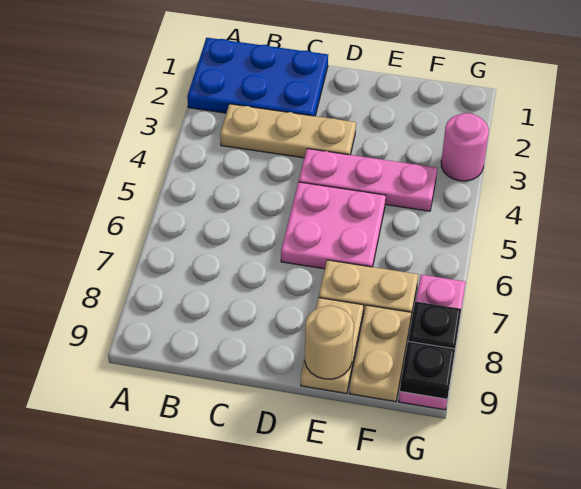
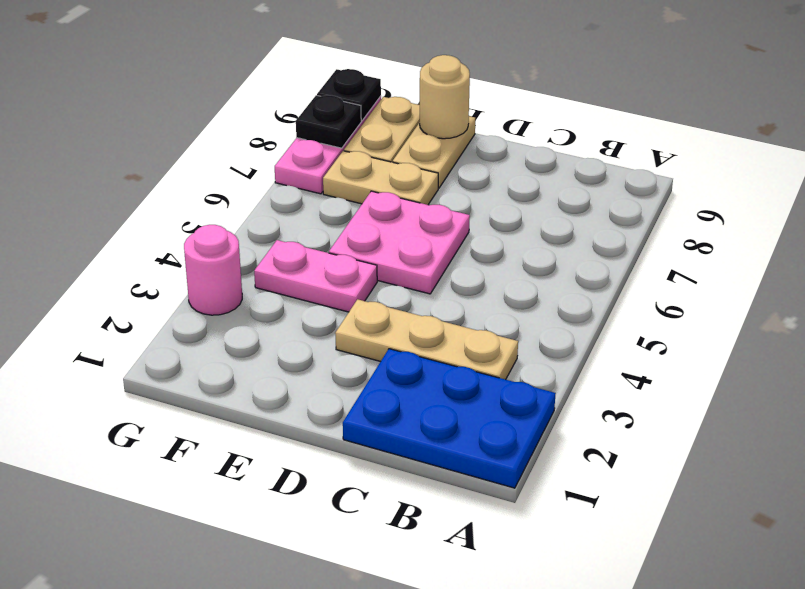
pink plate D4:F4 level 1 -> pink plate E4:F4 level 1

